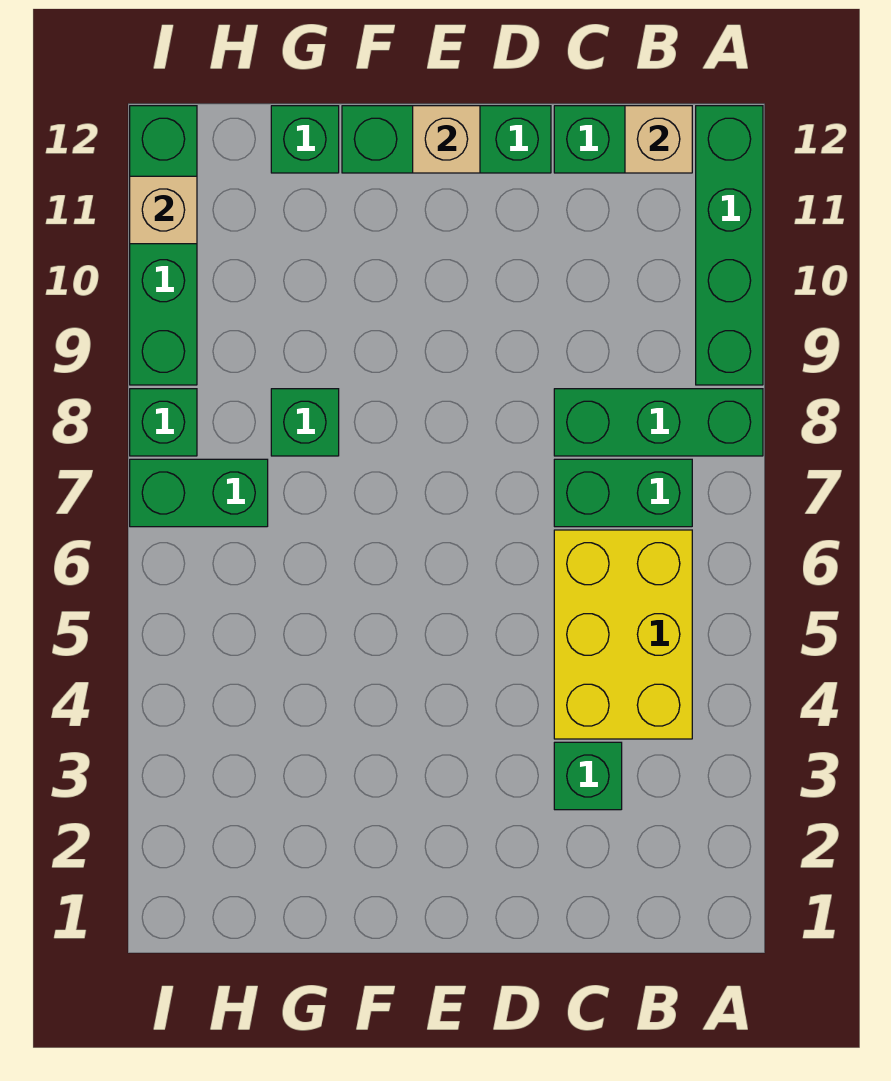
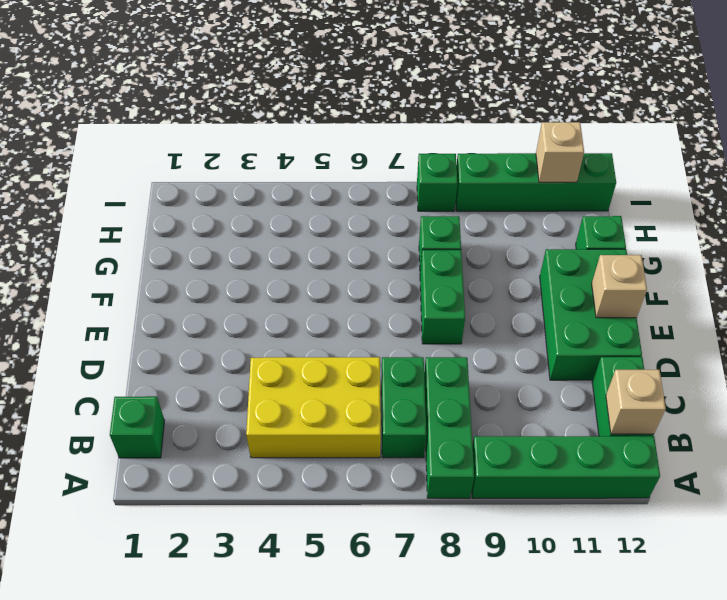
green brick C3 level 1 -> green brick B1 level 1
green brick D12:F12 level 1 -> green brick D11:F12 level 1
green brick H7:I7 level 1 -> green brick E8:F8 level 1

